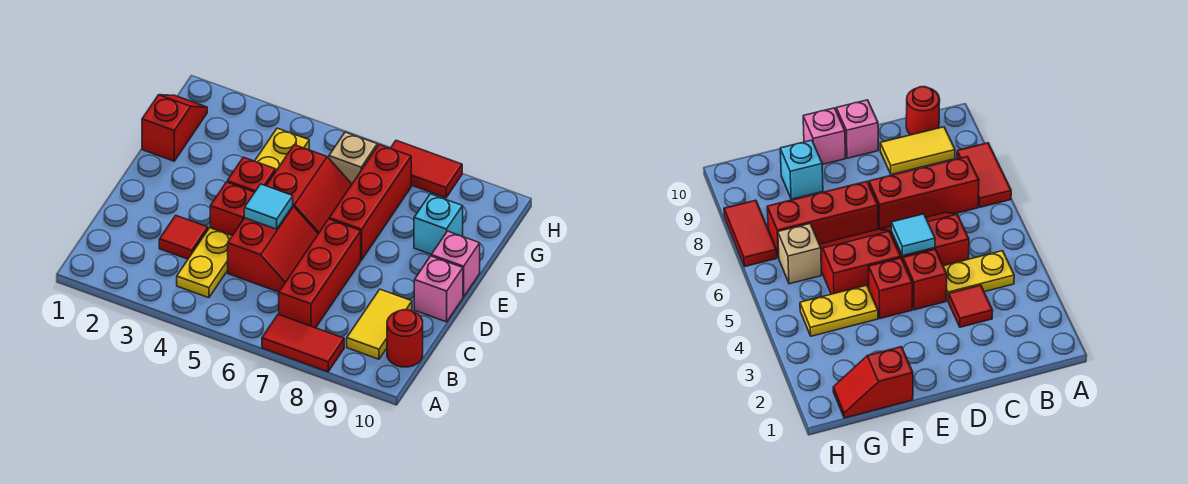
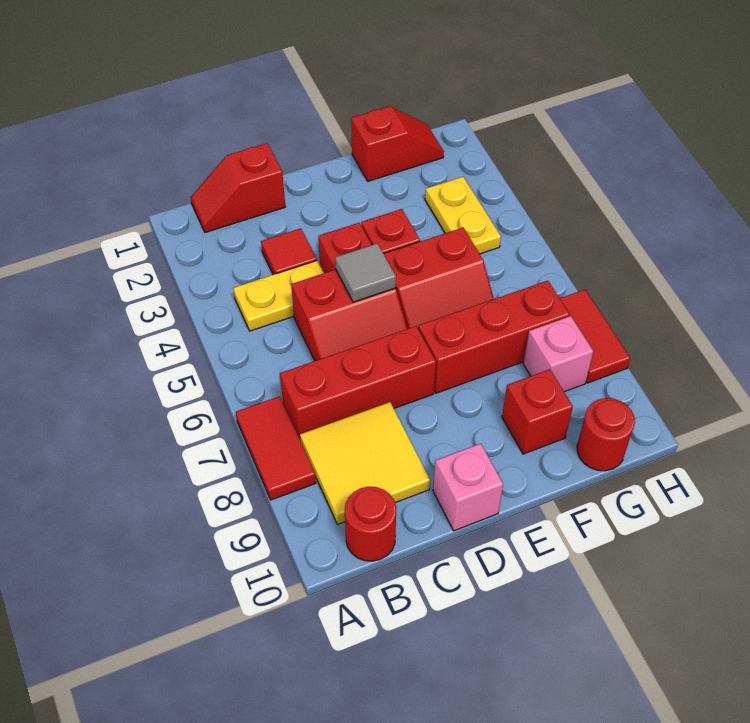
none -> red slope B1:C1 level 1 top C
yellow tile B9:C9 level 1 -> yellow tile B8:C9 level 1
cyan tile D5 level 2 -> grey tile D5 level 2
pink brick E10 level 1 -> pink brick G8 level 1
yellow plate F4:G4 level 1 -> yellow plate G3:G4 level 1
cyan brick F9 level 1 -> red brick F9 level 1
tan brick G6 level 1 -> none
none -> red round brick G10 level 1

